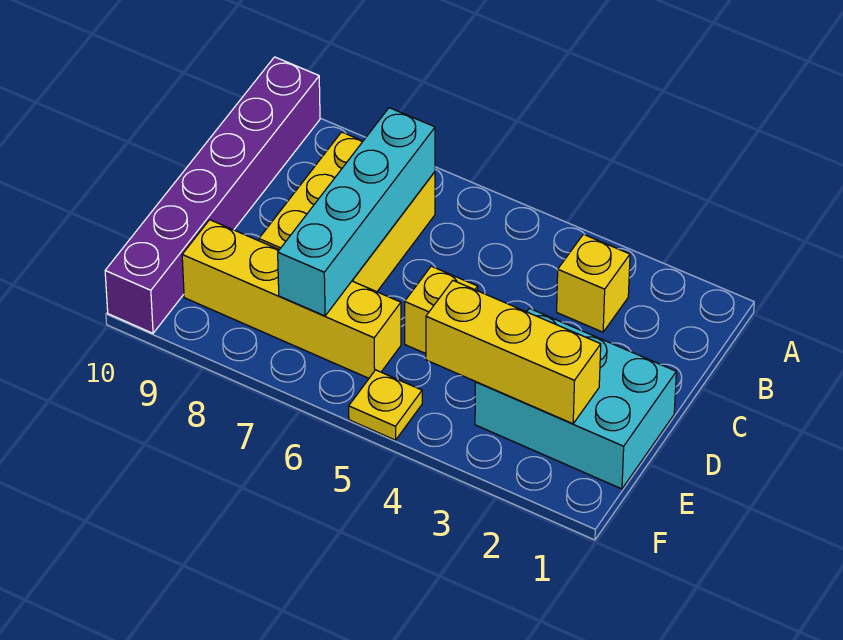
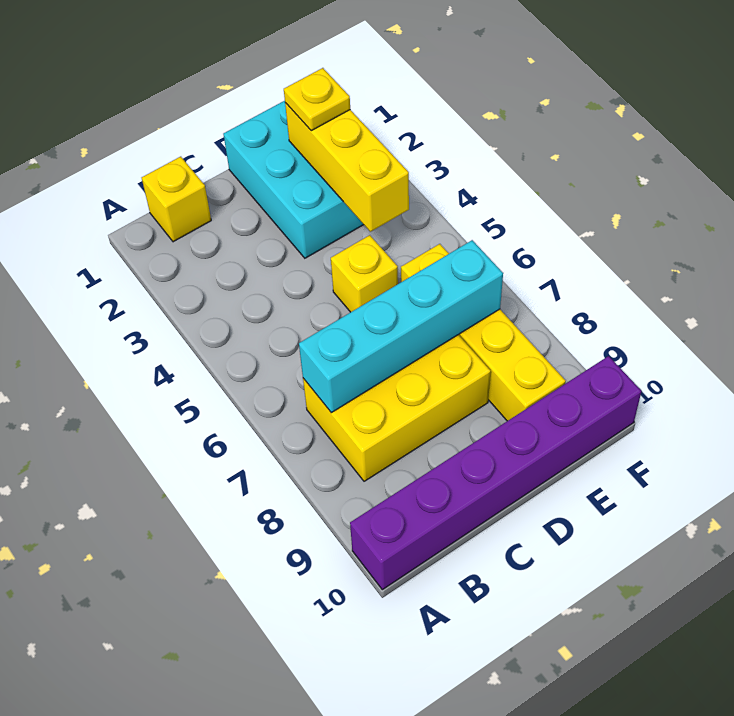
yellow brick B3 level 1 -> yellow brick B1 level 1
yellow plate F5 level 1 -> yellow plate E2 level 3

